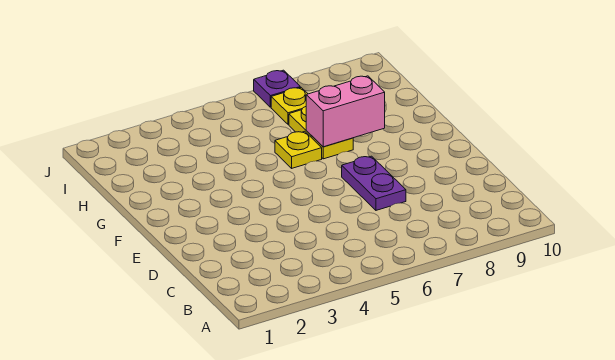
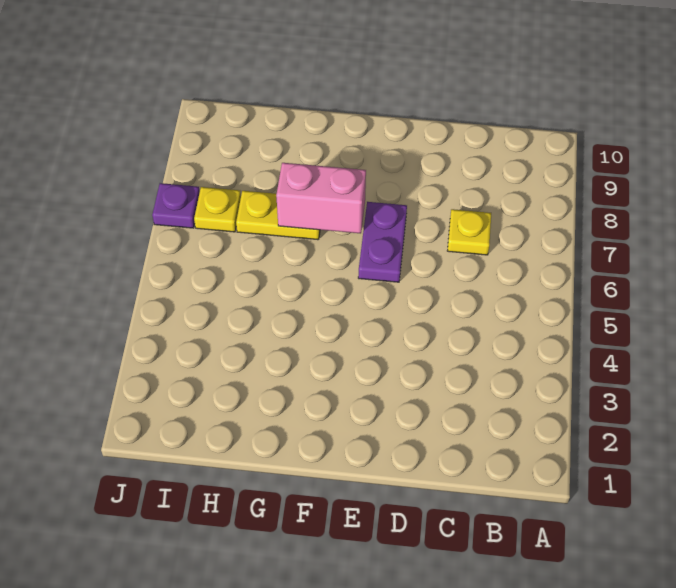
purple plate D7:E7 level 1 -> purple plate E6:E7 level 1
yellow plate G6 level 1 -> yellow plate C7 level 1
pink brick G7:G8 level 2 -> pink brick F7:G7 level 2

